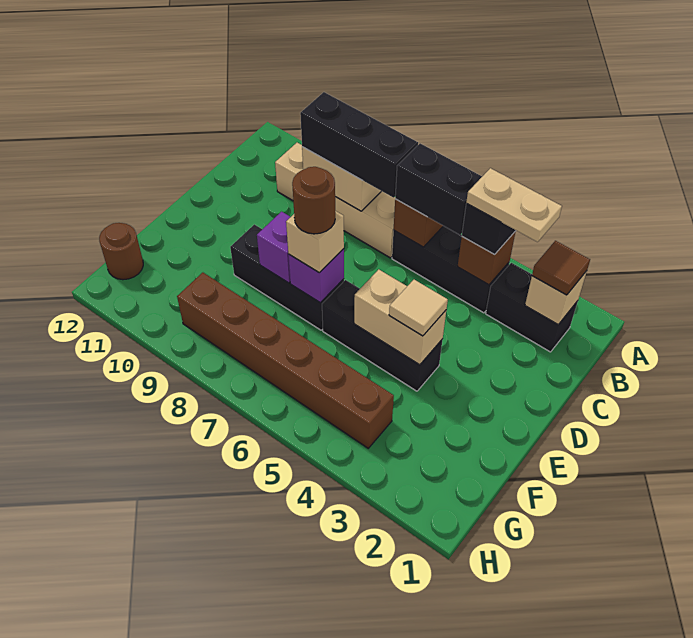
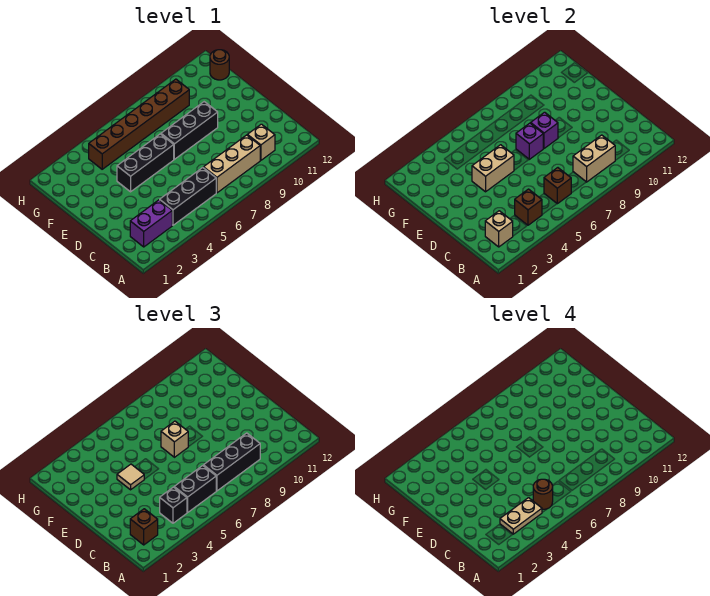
black brick B2:B3 level 1 -> purple brick B2:B3 level 1
brown tile B2 level 3 -> brown brick B2 level 3
brown round brick E7 level 4 -> brown round brick B5 level 4

